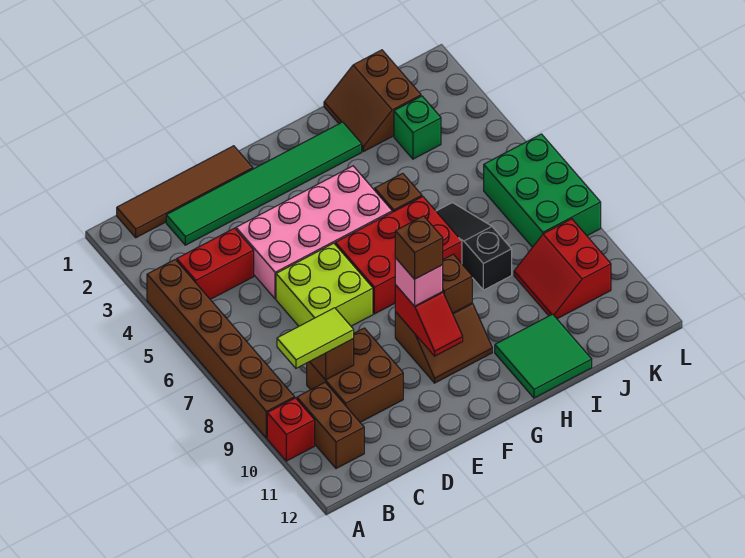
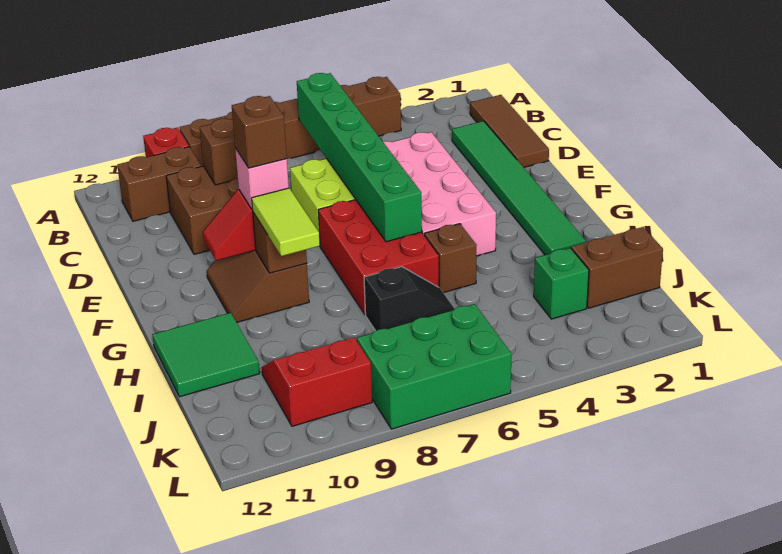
brown tile B1:E1 level 1 -> brown tile B1:D1 level 1
red brick B4:C4 level 1 -> none
none -> green brick B6:G6 level 2
lime tile B9:C9 level 3 -> lime tile G9:H9 level 3
black slope I6:I8 level 1 top 8 -> black slope I6:I7 level 1 top 7

